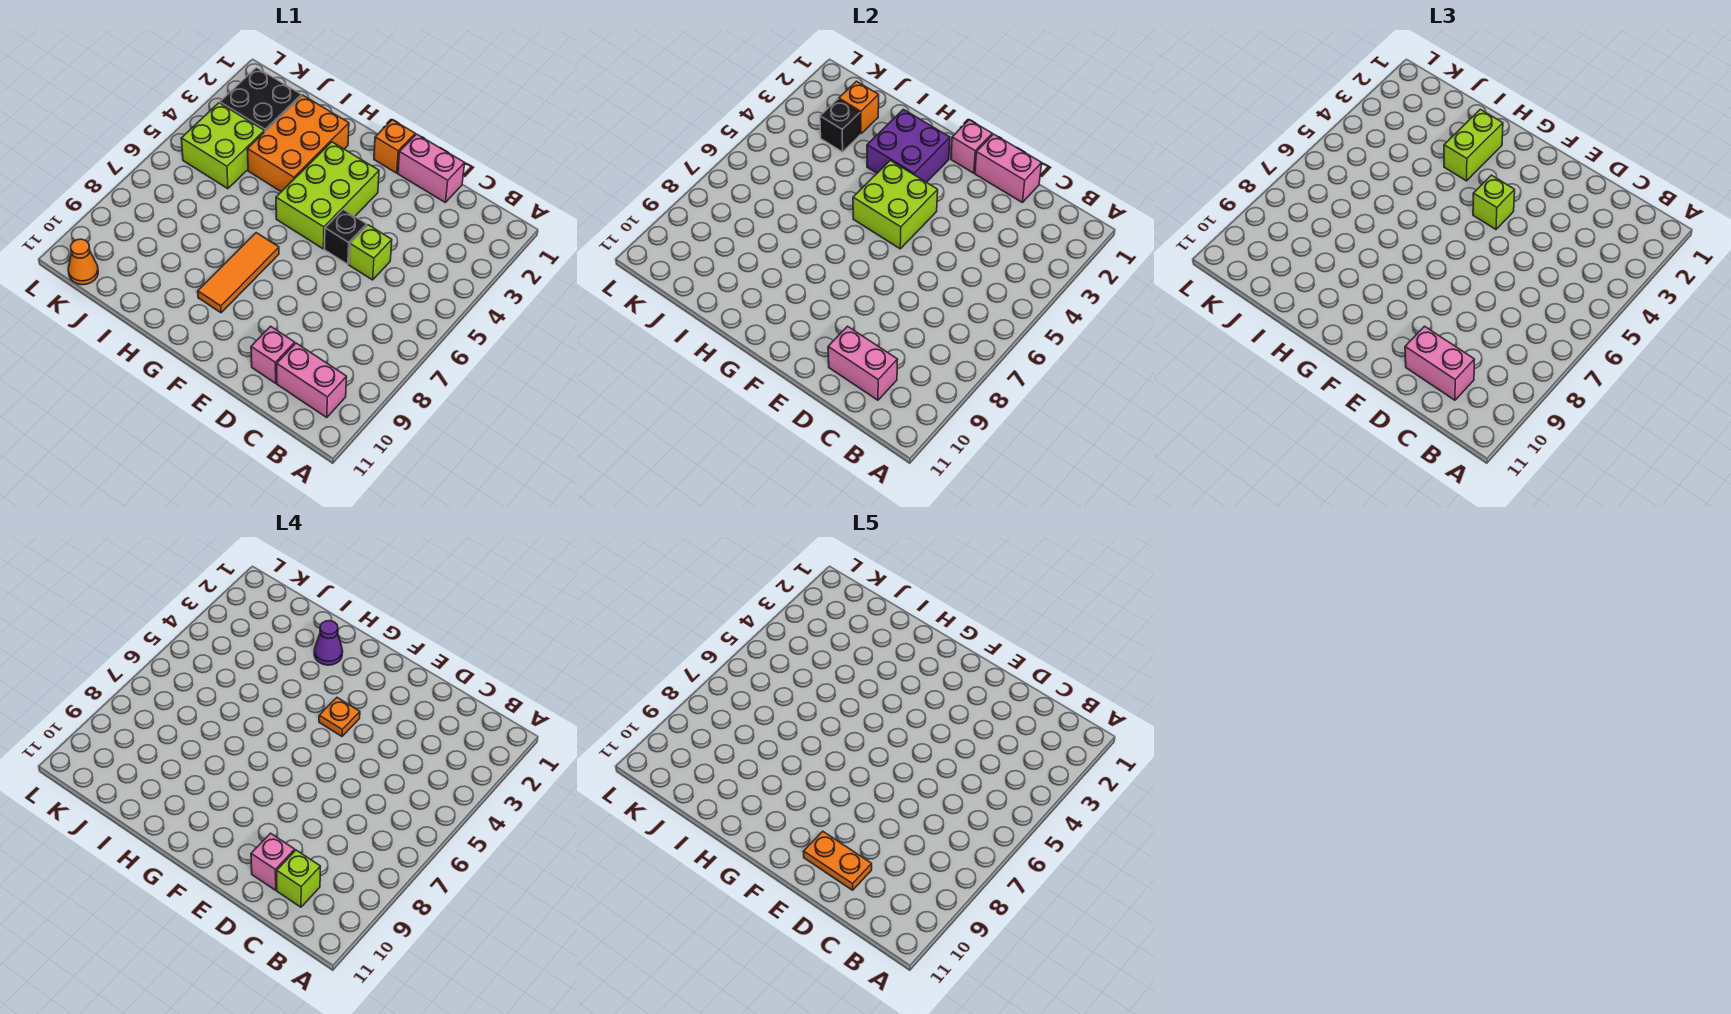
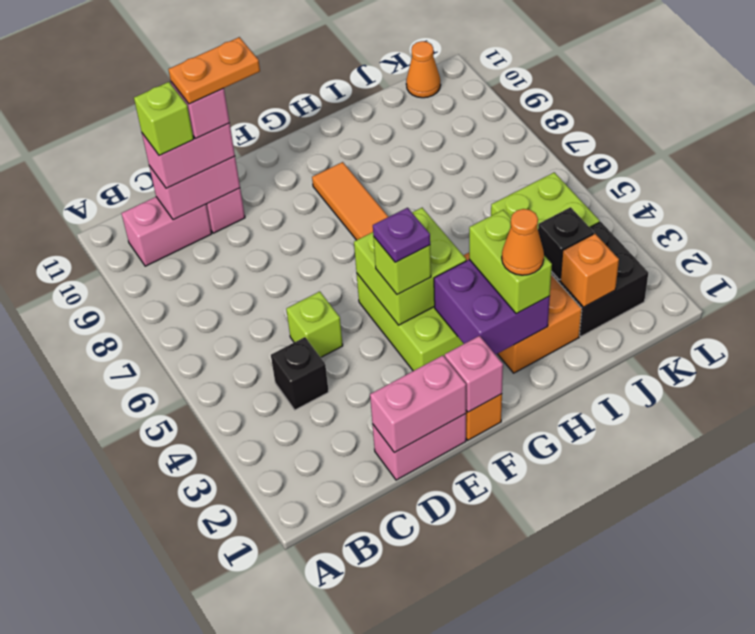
black brick E5 level 1 -> black brick C4 level 1
orange plate F4 level 4 -> purple plate F4 level 4
purple cone H2 level 4 -> orange cone H2 level 4

